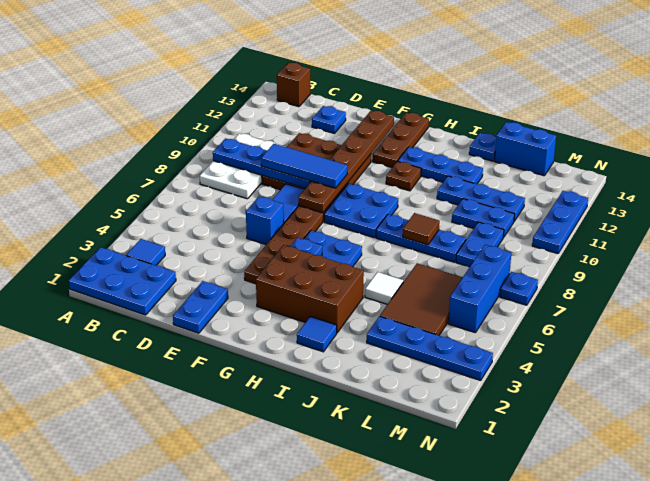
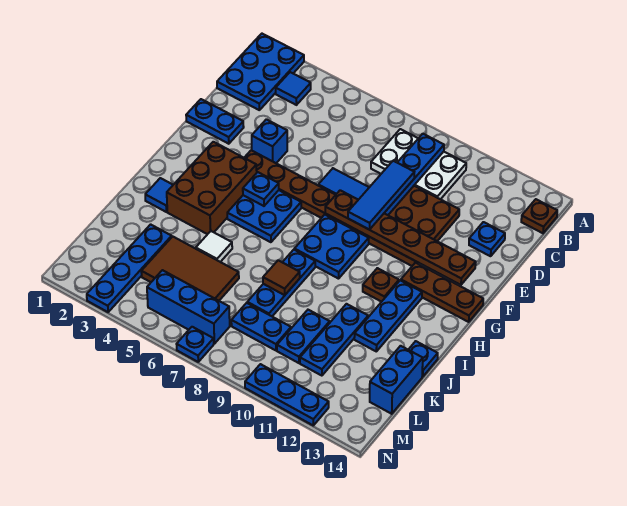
brown brick B14 level 1 -> brown plate B14 level 1
blue brick E6 level 1 -> blue brick E4 level 1

